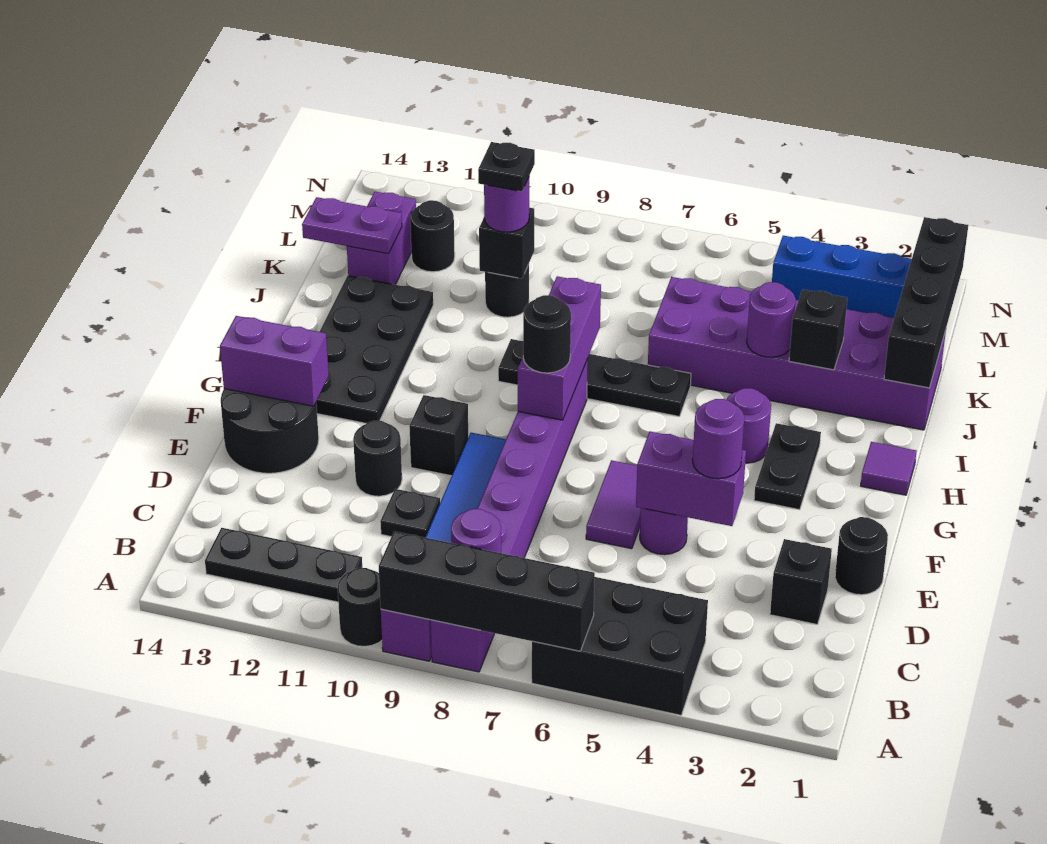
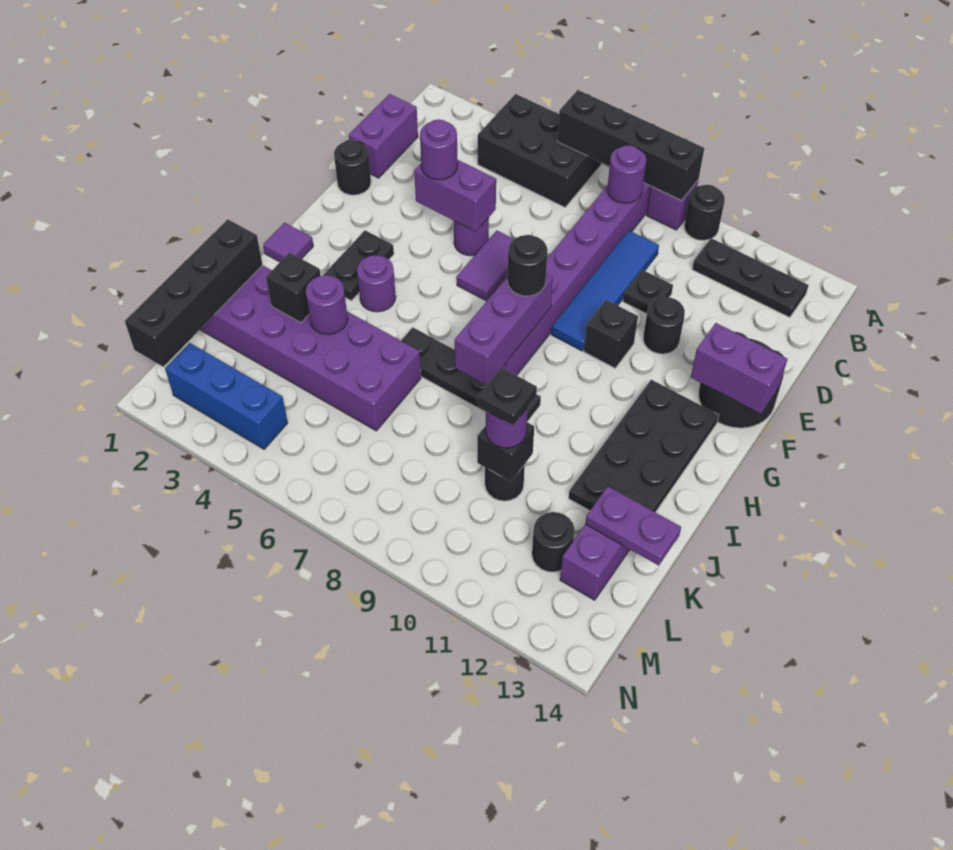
none -> purple brick C1:D1 level 1
black brick D2 level 1 -> none

